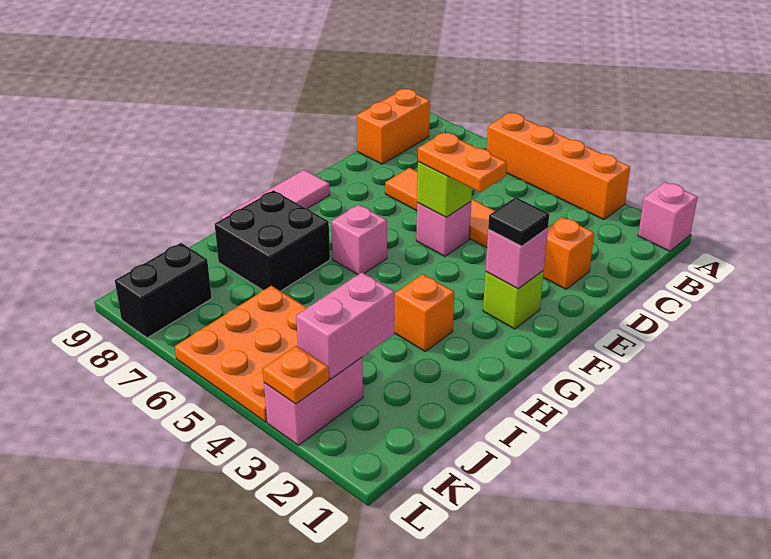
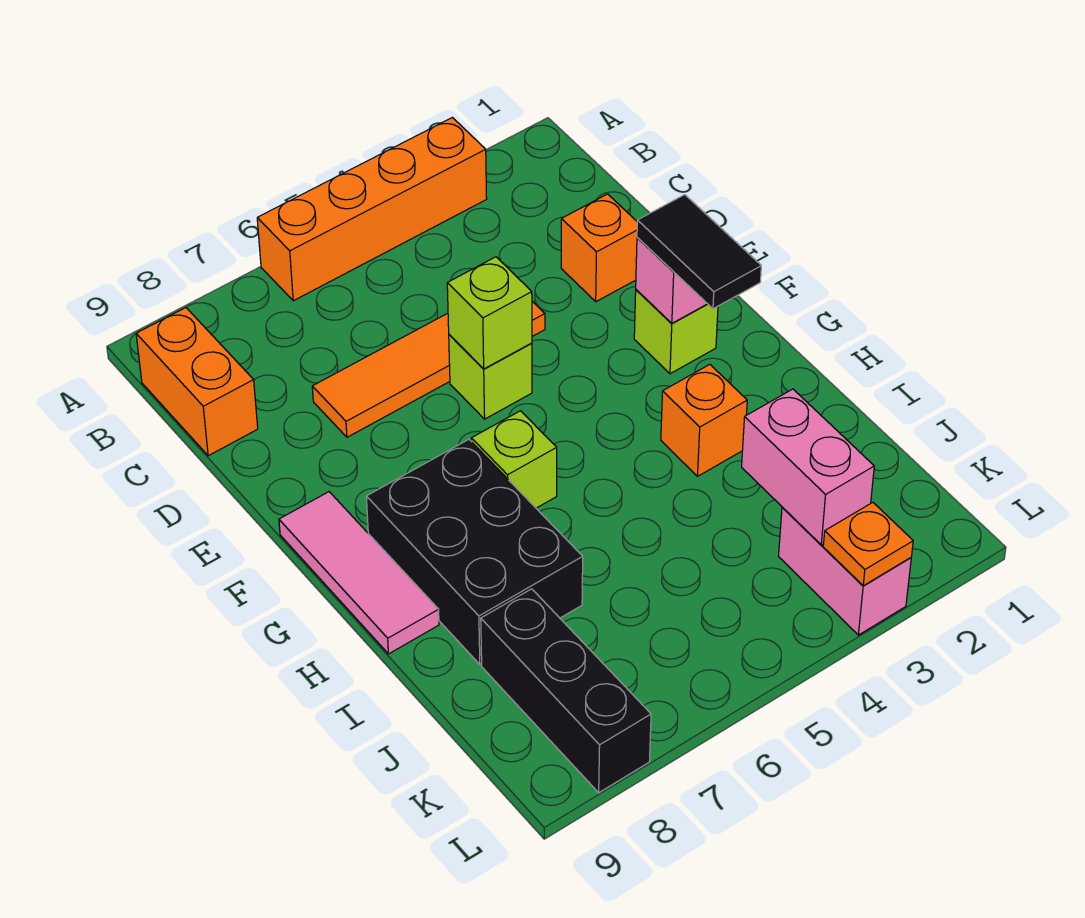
pink brick A1 level 1 -> none
orange plate E4:E5 level 3 -> none
pink brick E5 level 1 -> lime brick E5 level 1
black tile F2 level 3 -> black tile F2:G2 level 3
pink brick G6 level 1 -> lime brick G6 level 1
black brick H7:I8 level 1 -> black brick G7:I8 level 1
orange plate J4:L6 level 1 -> none
black brick K8:L8 level 1 -> black brick J8:L8 level 1

